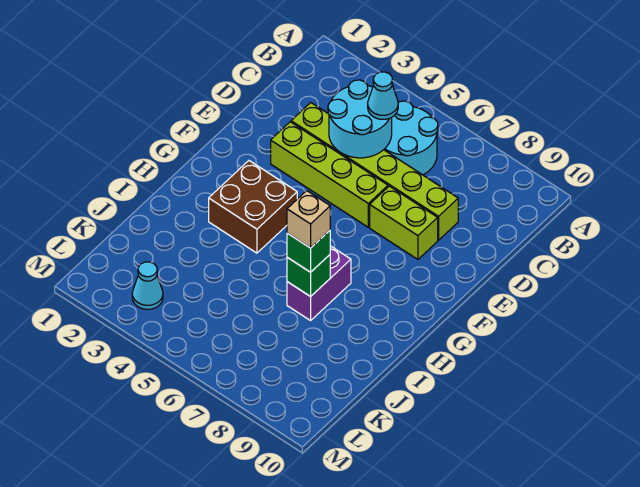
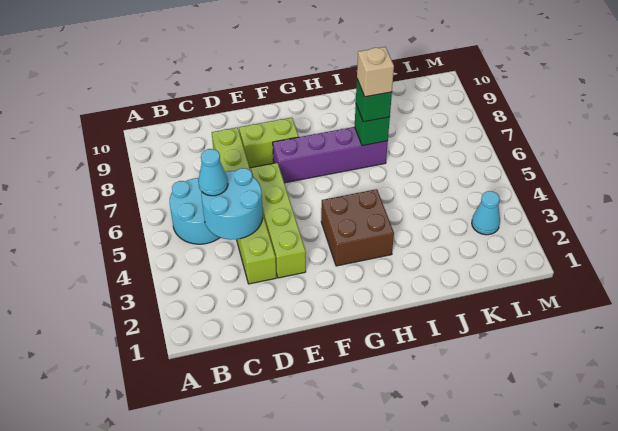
lime brick E7:E8 level 1 -> lime brick E8:F8 level 1
purple brick H7:I7 level 1 -> purple brick F7:I7 level 1

